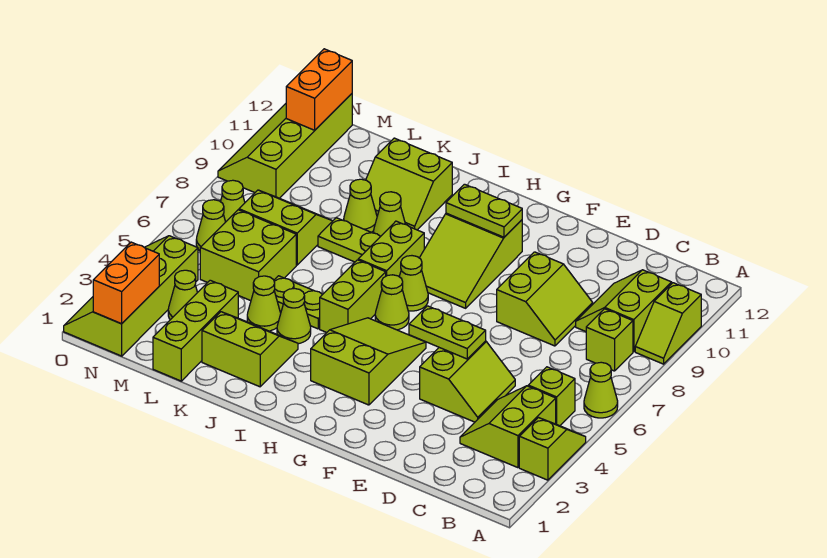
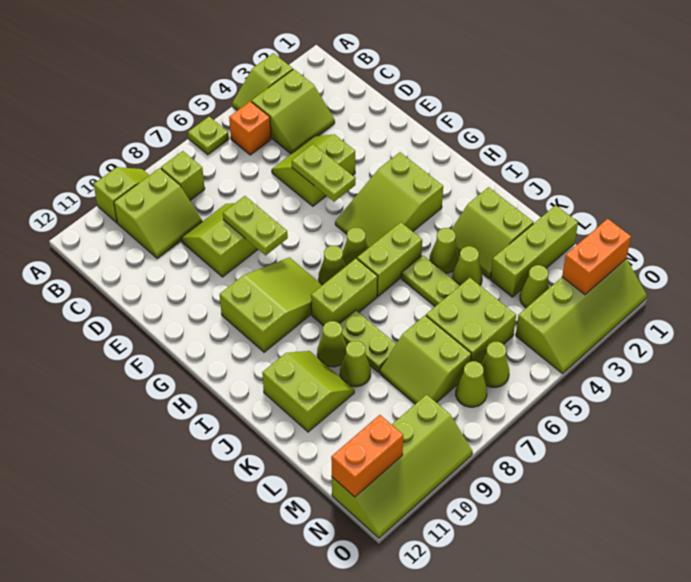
lime cone A6 level 1 -> lime plate A6 level 1
lime brick B5 level 1 -> orange brick B5 level 1
lime plate G10:H10 level 2 -> lime plate E8:F8 level 2

